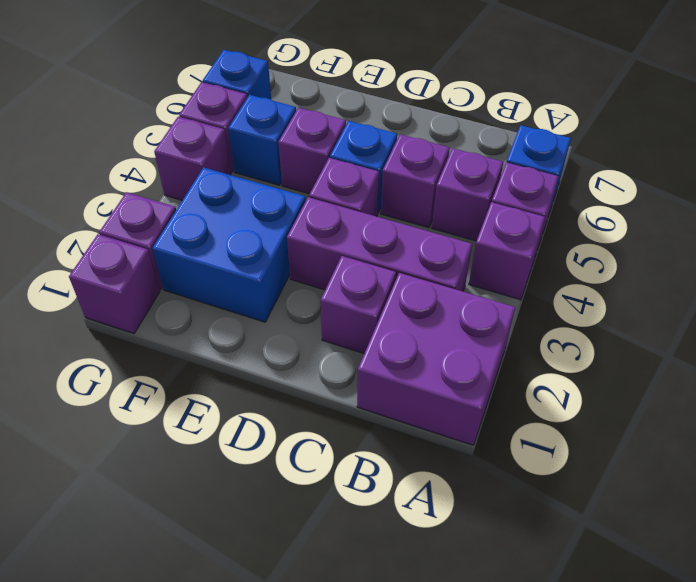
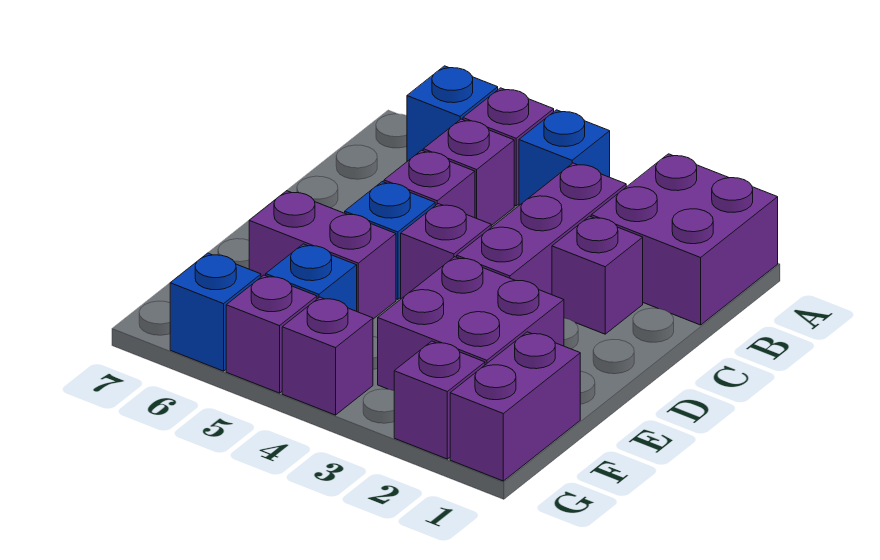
purple brick A4 level 1 -> blue brick A4 level 1
blue brick E2:F3 level 1 -> purple brick E2:F3 level 1
purple brick E5 level 1 -> purple brick E5:E6 level 1
purple brick G1 level 1 -> purple brick F1:G1 level 1

